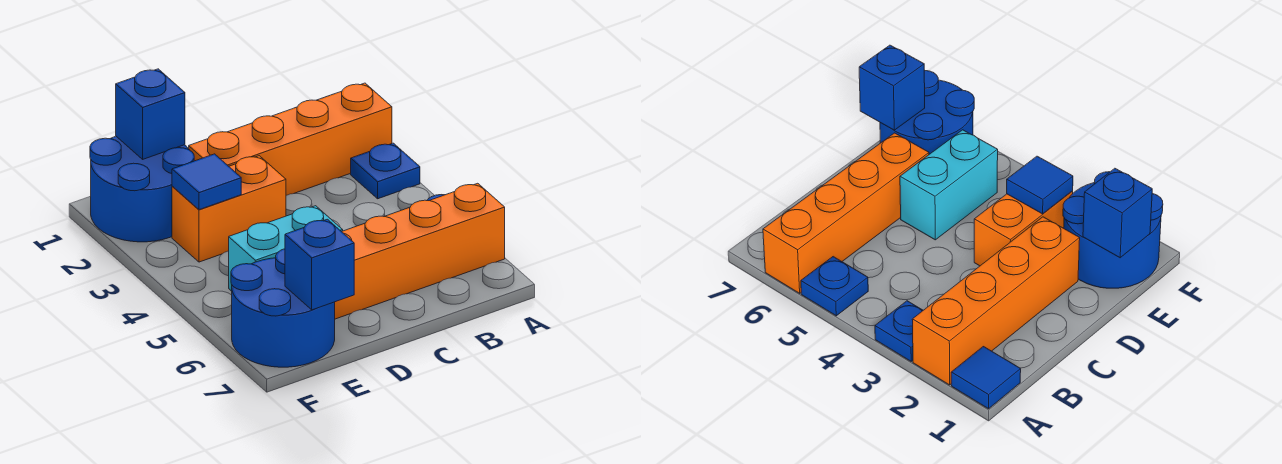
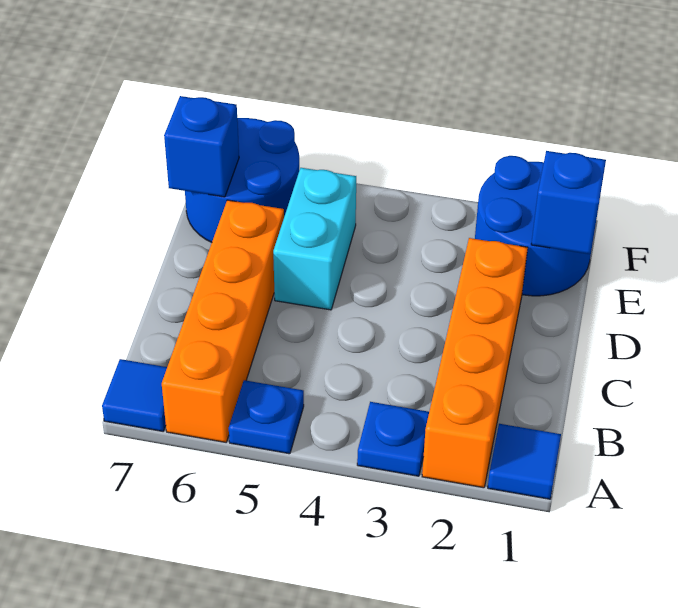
orange brick D3:E3 level 1 -> none
blue tile E3 level 2 -> blue tile A7 level 1

